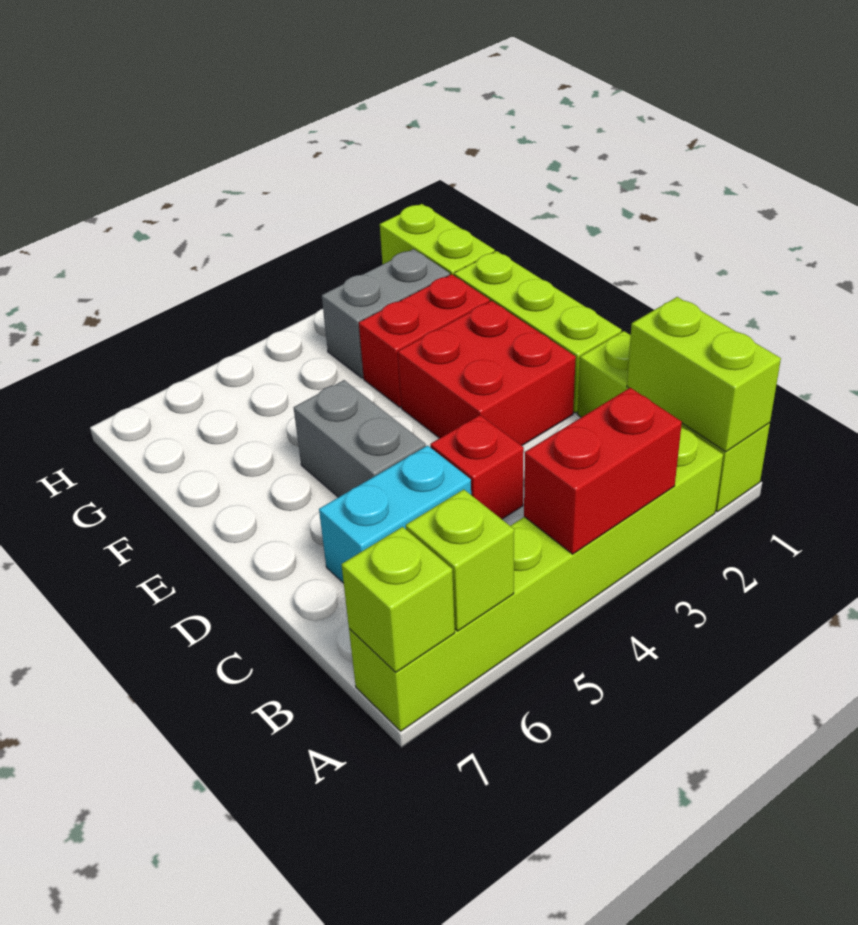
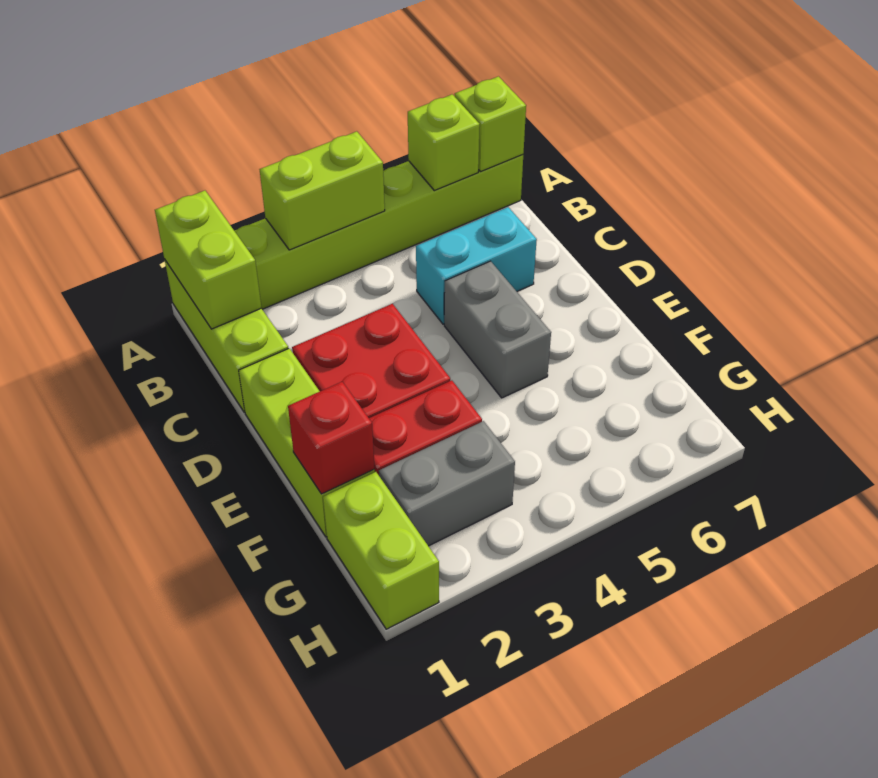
red brick A3:A4 level 2 -> lime brick A3:A4 level 2
red brick C4 level 1 -> red brick F1 level 2

